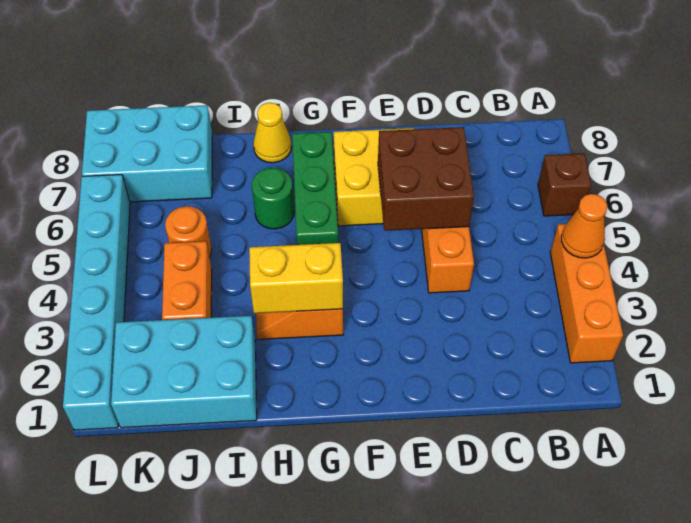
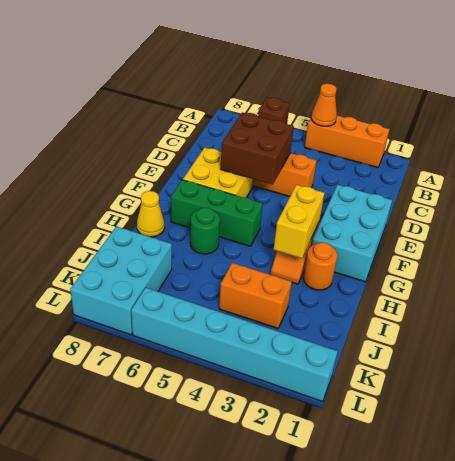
cyan brick I1:K2 level 1 -> cyan brick E1:G2 level 1
orange round brick J5 level 1 -> orange round brick H2 level 1

